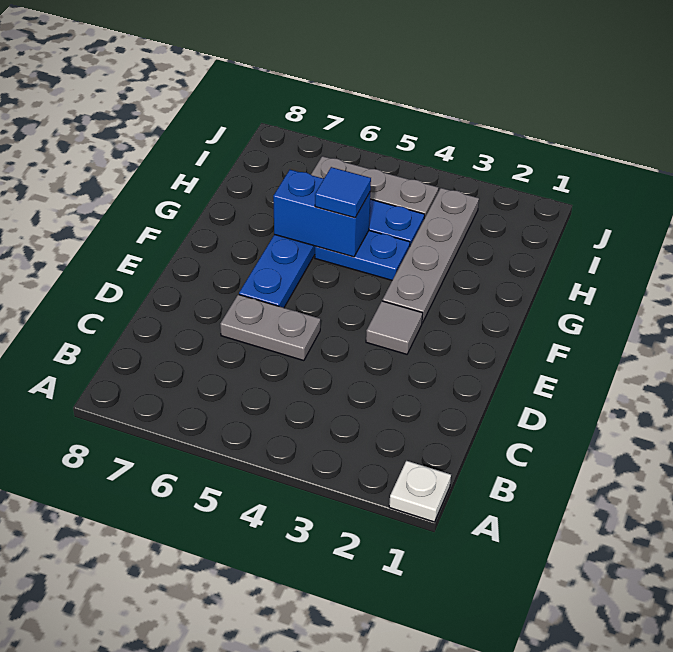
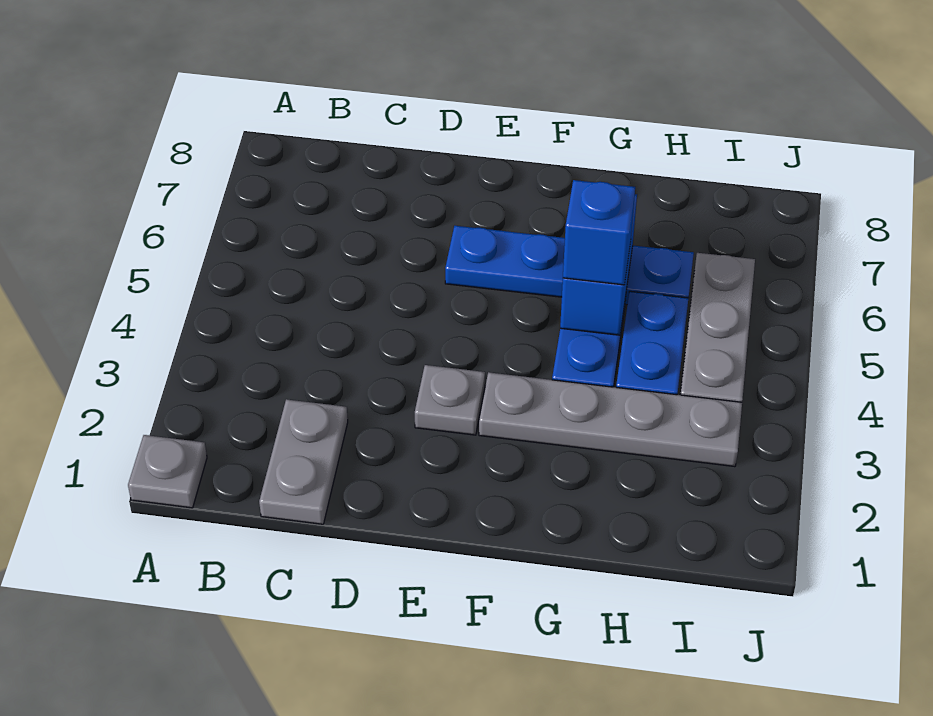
white plate A1 level 1 -> grey plate A1 level 1
grey plate D5:D6 level 1 -> grey plate C1:C2 level 1
grey tile E3 level 1 -> grey plate E3 level 1
blue tile G5 level 3 -> blue brick G5 level 3

